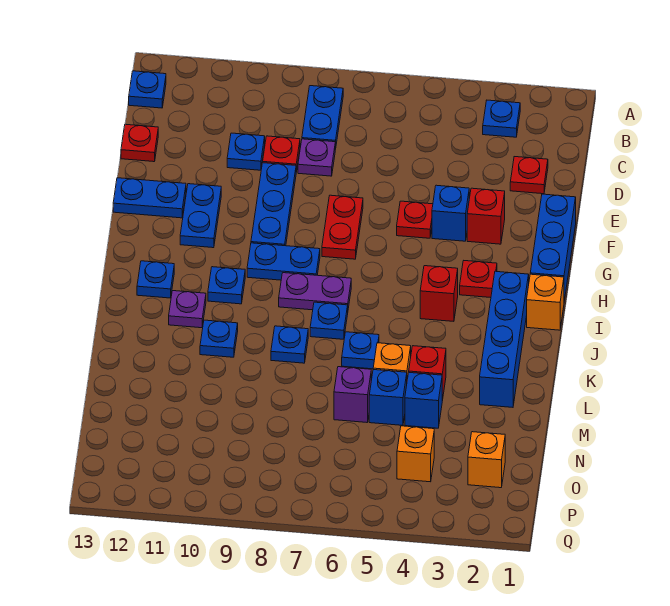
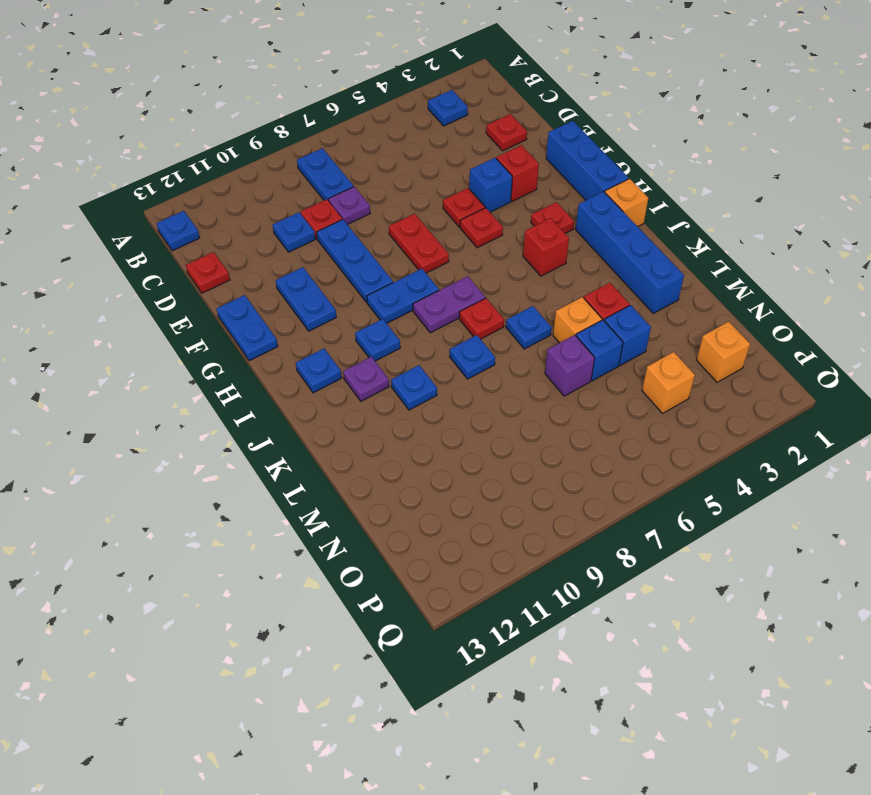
blue plate F12:F13 level 1 -> blue plate F13:G13 level 1
none -> red plate G5 level 1
blue plate J7 level 1 -> red plate J7 level 1

